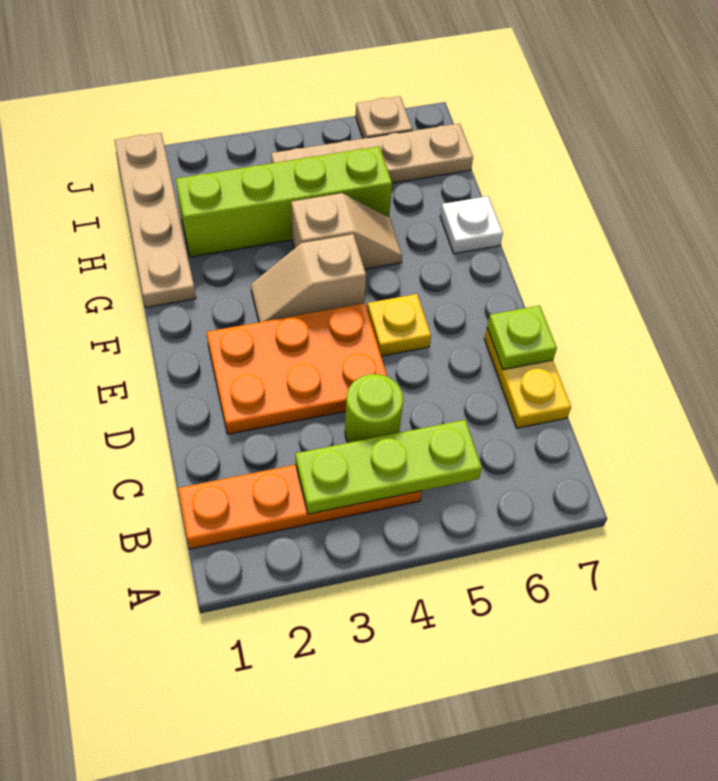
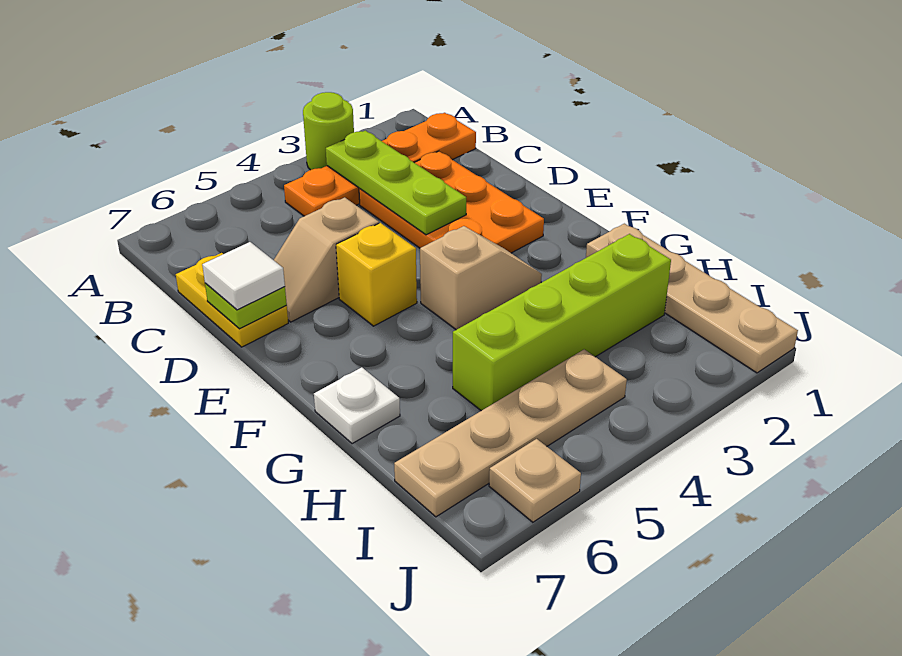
lime plate B3:B5 level 2 -> lime plate B3:D3 level 2
lime round brick C4 level 1 -> lime round brick A3 level 1
orange plate D2:E4 level 1 -> orange plate C2:E3 level 1
none -> white tile D7 level 3
yellow plate E5 level 1 -> yellow brick E5 level 1
tan slope G4:G5 level 1 top 4 -> tan slope D5:D6 level 1 top 5

